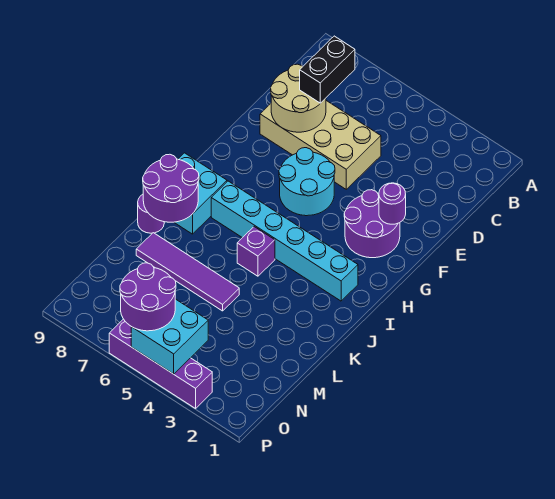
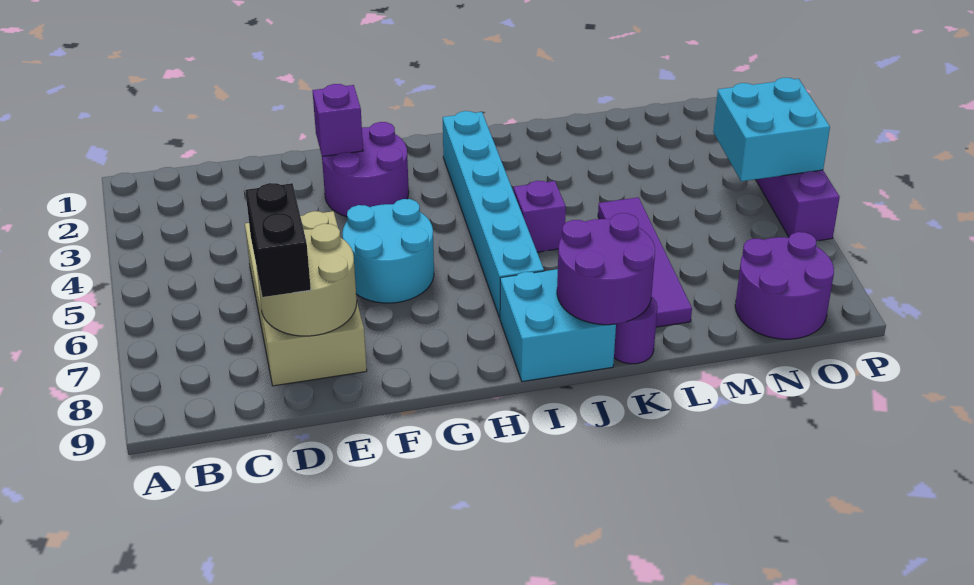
black brick C7:D7 level 3 -> black brick D7:D8 level 3
purple round brick F2 level 2 -> purple brick F2 level 2
purple round brick O5:P6 level 3 -> purple round brick N8:O9 level 1

